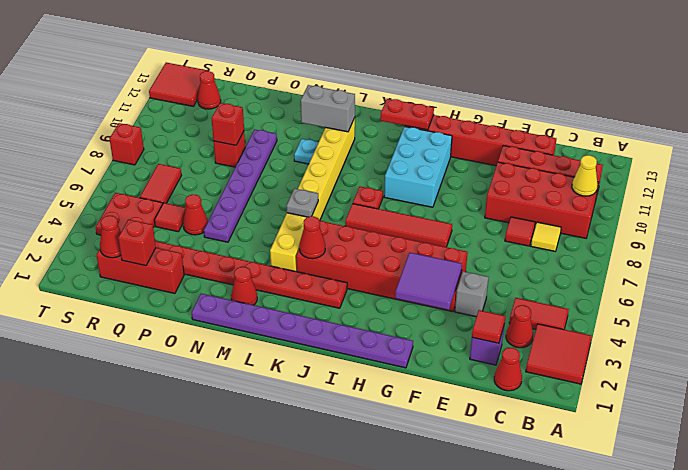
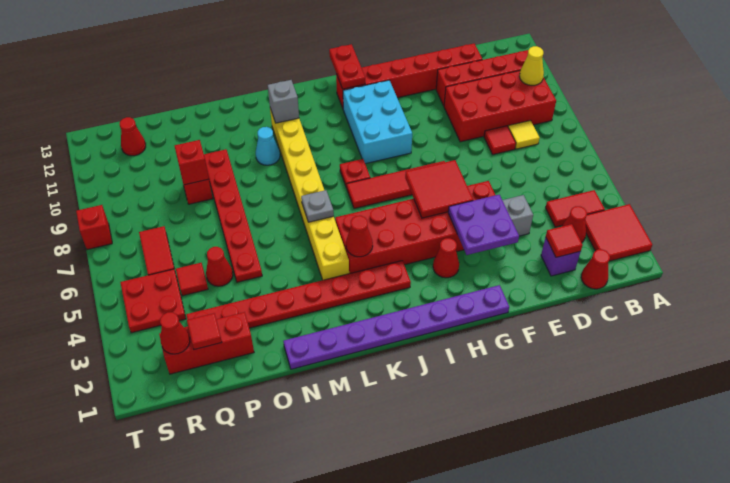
purple tile F3:G4 level 2 -> purple plate F3:G4 level 2
red plate I12:J12 level 2 -> red plate I12:I13 level 2
grey brick L11:M11 level 2 -> grey brick L11 level 2
red cone M2 level 1 -> red cone H3 level 1
cyan plate M10 level 1 -> cyan cone M10 level 1
purple plate O5:O10 level 1 -> red plate O5:O10 level 1
red brick Q2 level 2 -> red tile Q2 level 2
red tile S12:T13 level 1 -> red tile G5:H6 level 2

